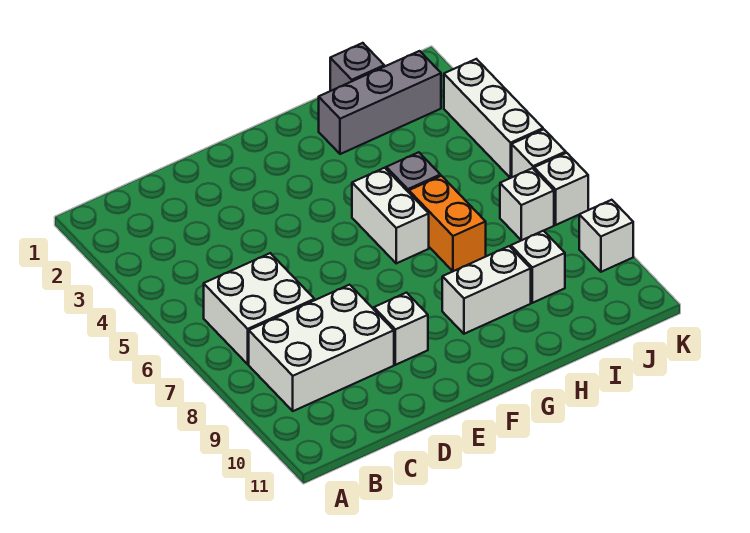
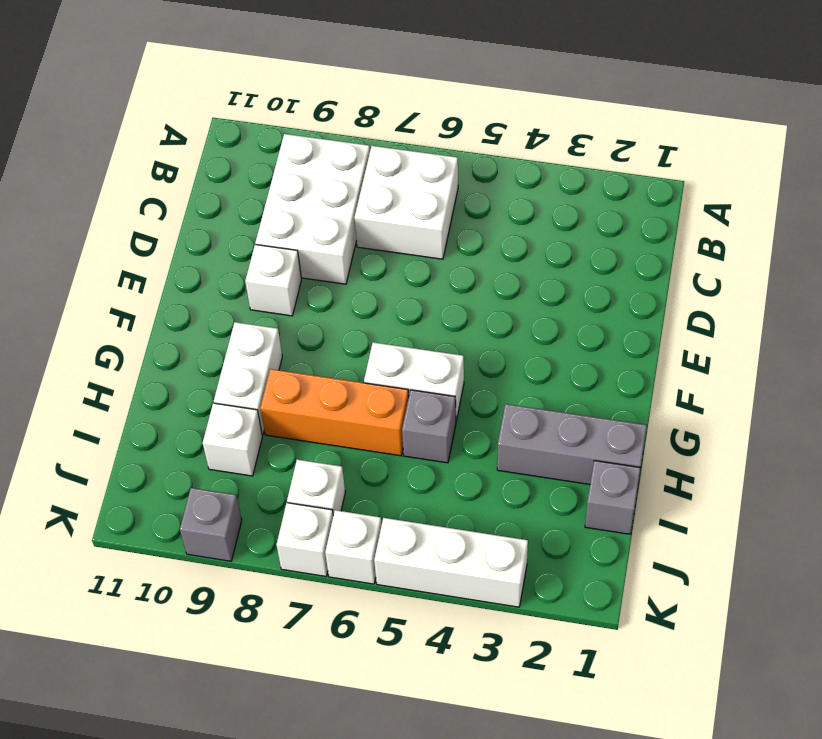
grey brick H2:J2 level 1 -> grey brick H1:H3 level 1
orange brick H6:H7 level 1 -> orange brick H6:H8 level 1
white brick K9 level 1 -> grey brick K9 level 1

